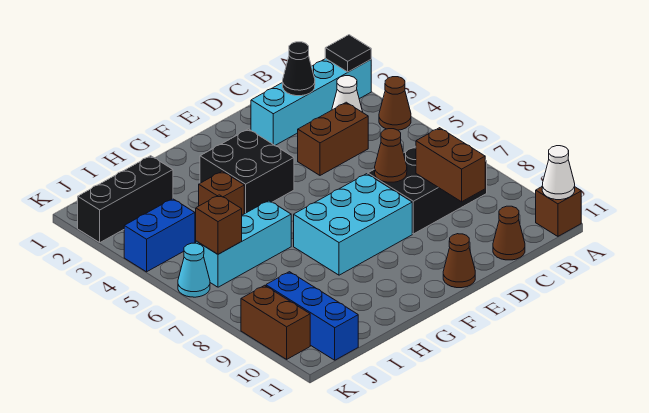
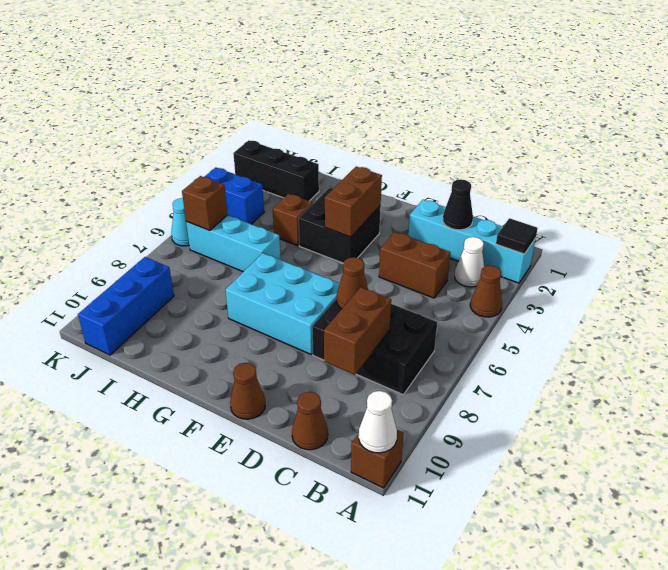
brown brick K9:K10 level 1 -> brown brick F3:F4 level 2

